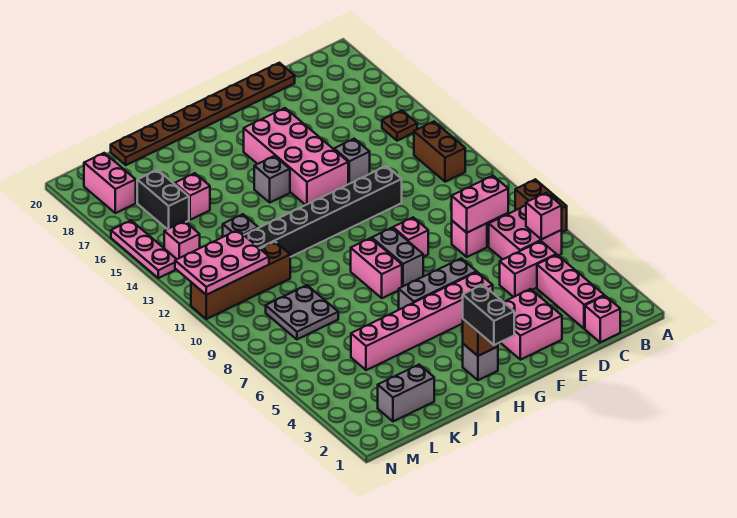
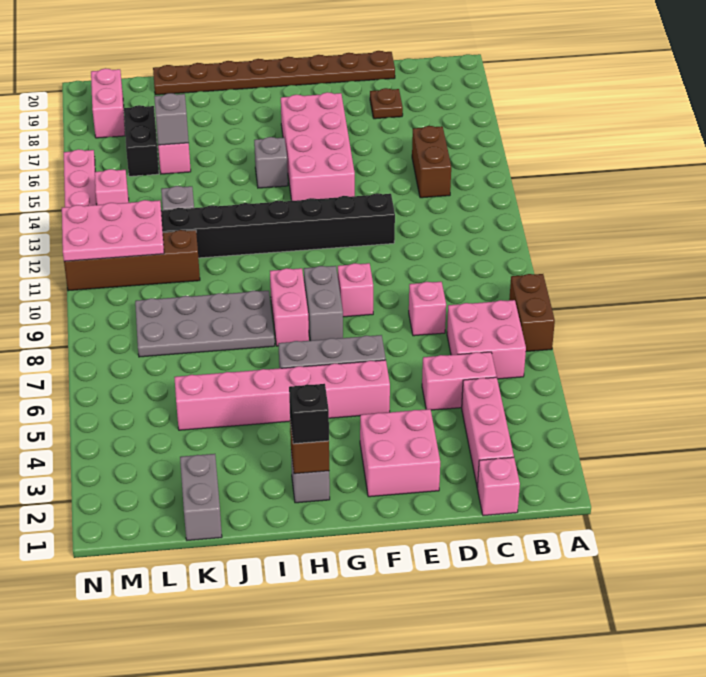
pink brick B6 level 2 -> none
brown brick B12:B13 level 1 -> brown brick C14:C15 level 1
brown plate B15 level 1 -> brown plate D18 level 1
pink brick C8:D8 level 2 -> none
grey brick E14 level 1 -> grey brick K16 level 2
black brick H1:H2 level 3 -> black brick H2 level 3
grey brick K2:L2 level 1 -> grey brick K1:K2 level 1
grey plate K8:L9 level 1 -> grey plate I8:L9 level 1

